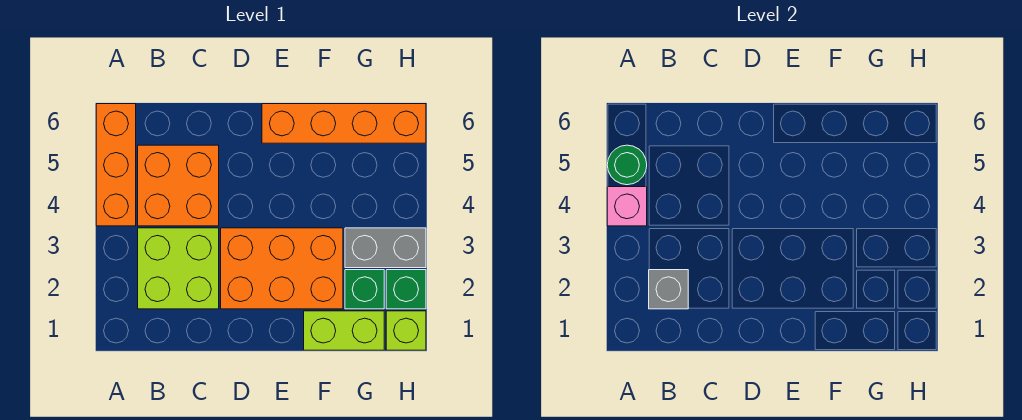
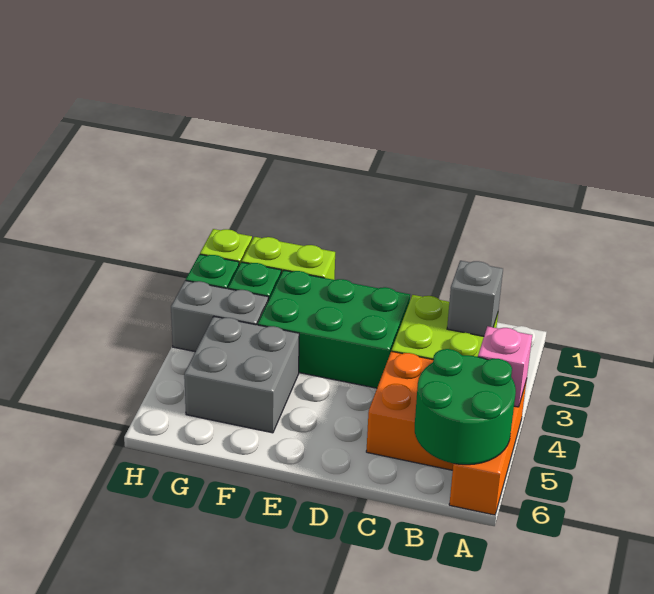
green round brick A5 level 2 -> green round brick A5:B6 level 2
orange brick D2:F3 level 1 -> green brick D2:F3 level 1
orange brick E6:H6 level 1 -> none
none -> grey brick F4:G5 level 1

